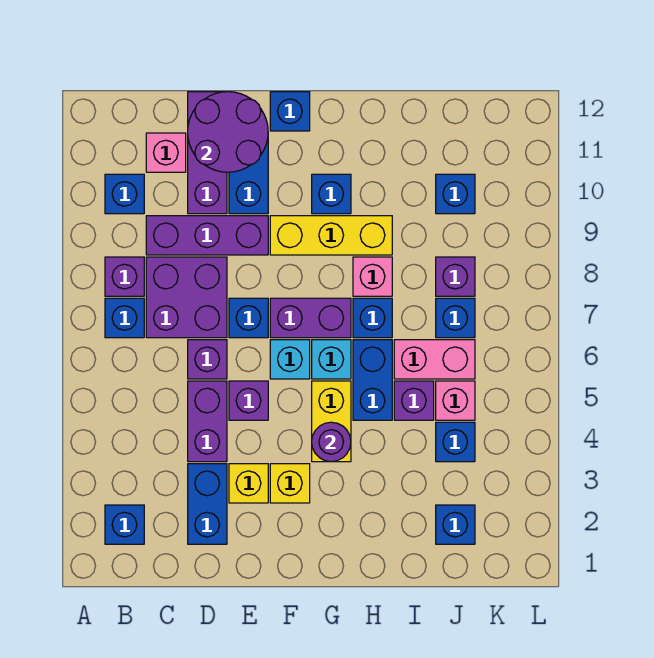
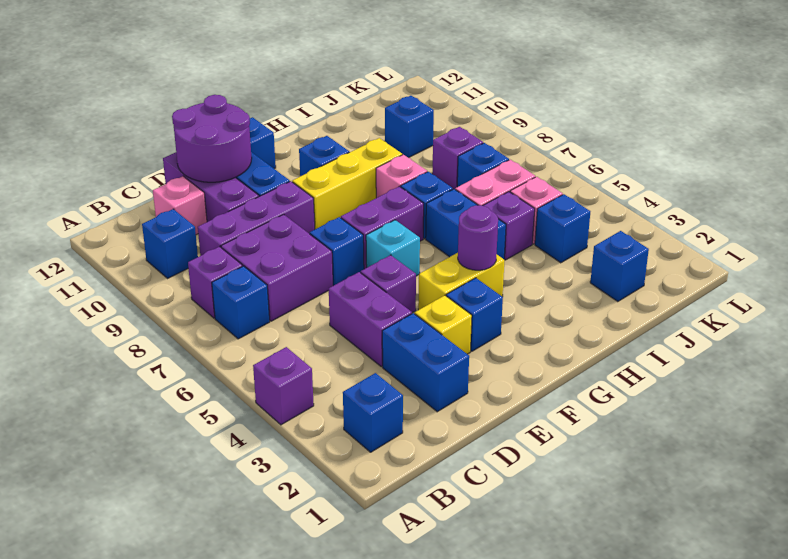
purple brick D6 level 1 -> purple brick A4 level 1
yellow brick F3 level 1 -> blue brick F3 level 1
yellow brick G4:G5 level 1 -> yellow brick F4:G4 level 1
cyan brick G6 level 1 -> none

